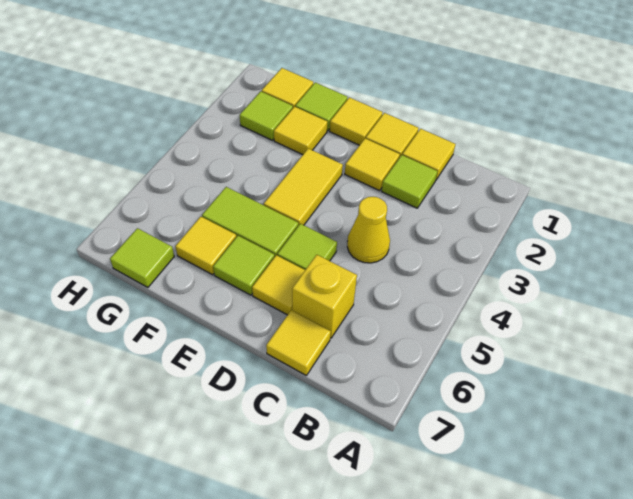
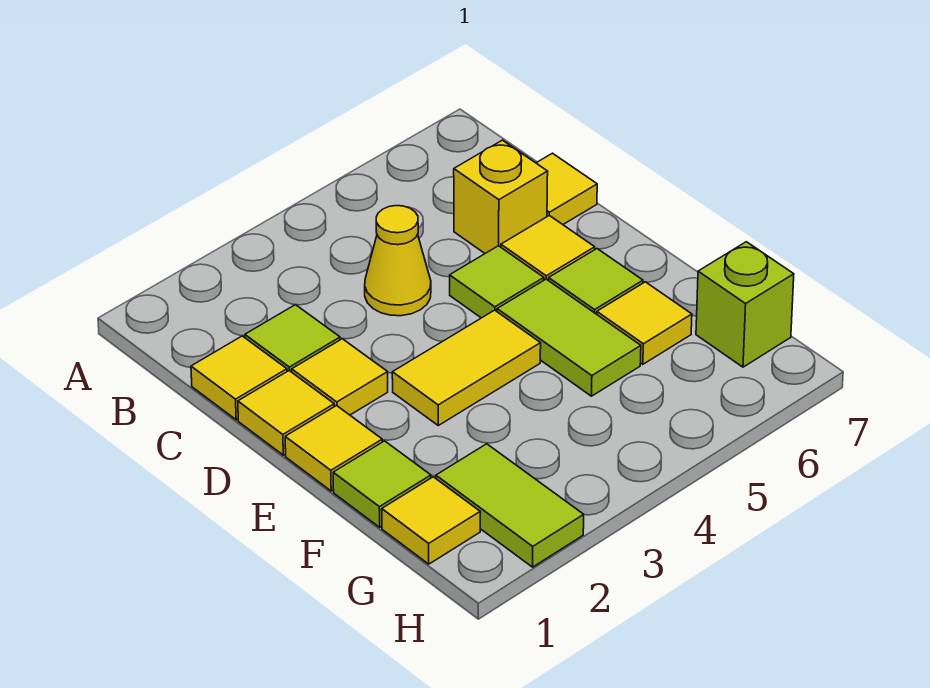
yellow tile F2 level 1 -> none
lime tile G2 level 1 -> lime tile G2:H2 level 1
lime tile G7 level 1 -> lime brick G7 level 1

